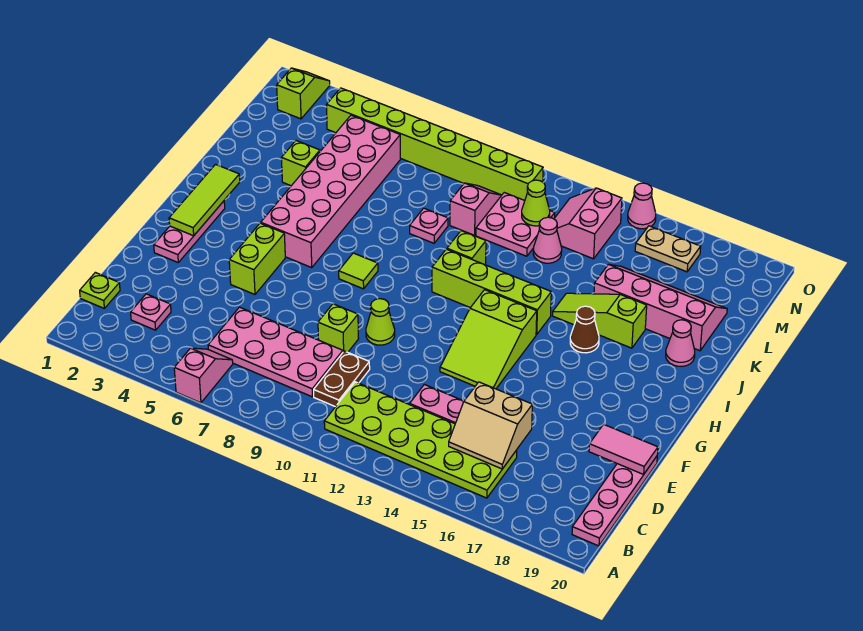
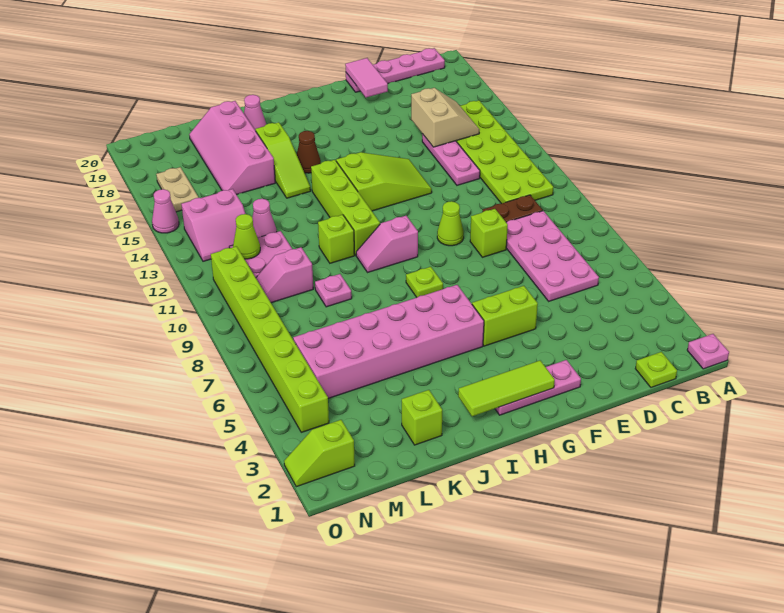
pink slope A6:B6 level 1 top A -> pink slope H10:I10 level 1 top H
pink plate C3 level 1 -> pink plate A1 level 1
lime tile H8 level 1 -> lime plate H8 level 1
lime brick K4 level 1 -> lime brick K2 level 1

